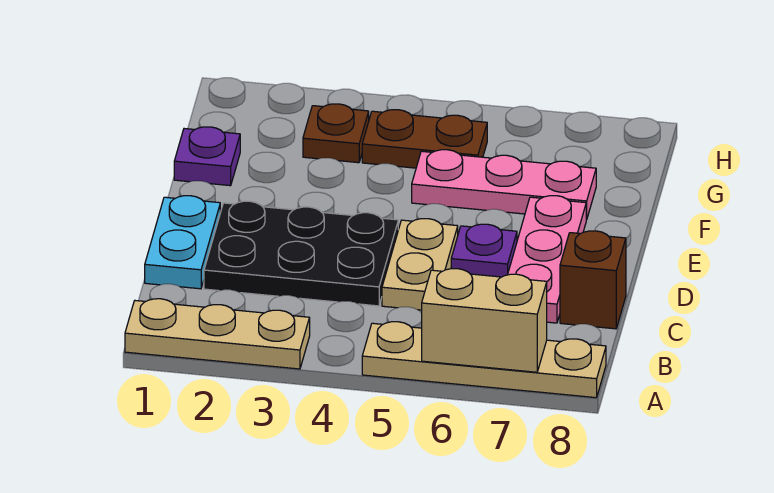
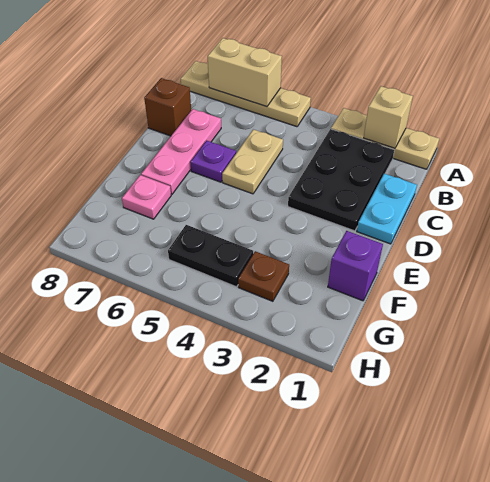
none -> tan brick A2 level 2
black plate C2:D4 level 1 -> black plate B2:D3 level 1
purple plate F1 level 1 -> purple brick F1 level 1
pink plate F5:F7 level 1 -> pink plate F7 level 1
brown plate G4:G5 level 1 -> black plate G4:G5 level 1

